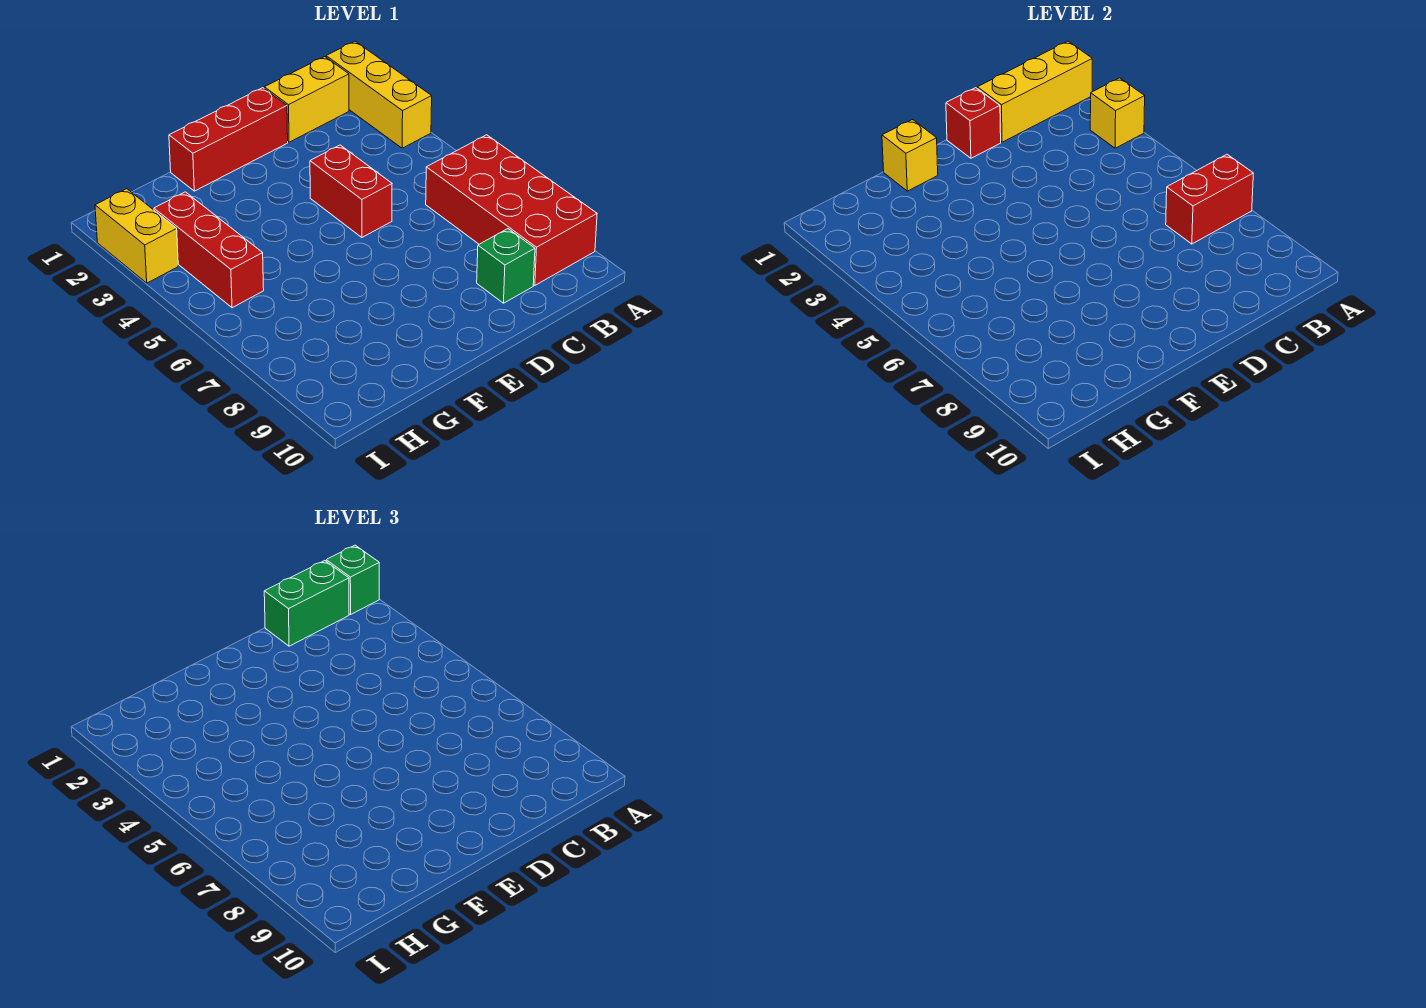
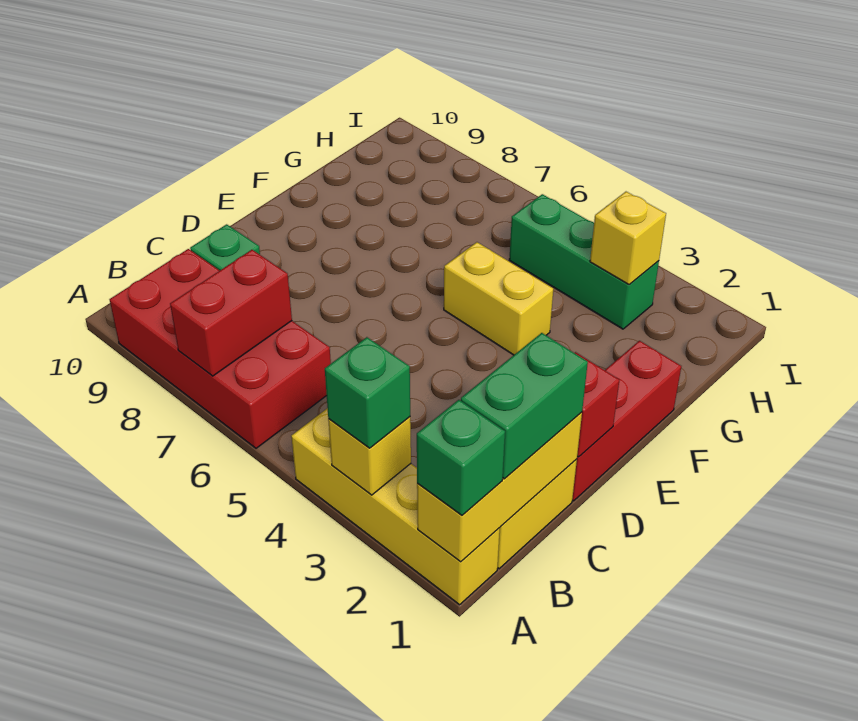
yellow brick A1:A3 level 1 -> yellow brick A1:A4 level 1
none -> green brick A3 level 3
red brick D4:D5 level 1 -> none
yellow brick F1 level 2 -> yellow brick H3 level 2
red brick H3:H5 level 1 -> green brick H3:H5 level 1
yellow brick I2:I3 level 1 -> yellow brick F4:F5 level 1

